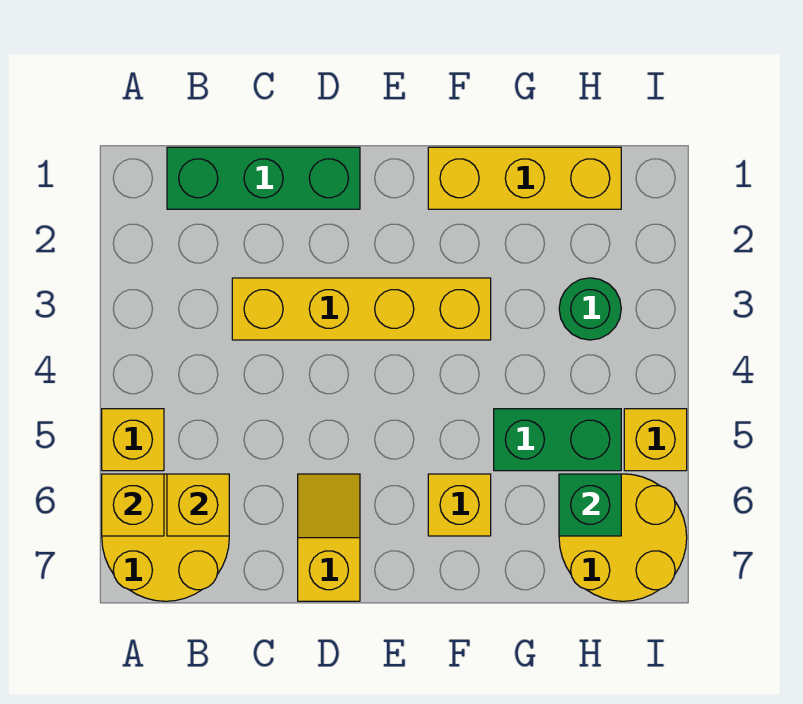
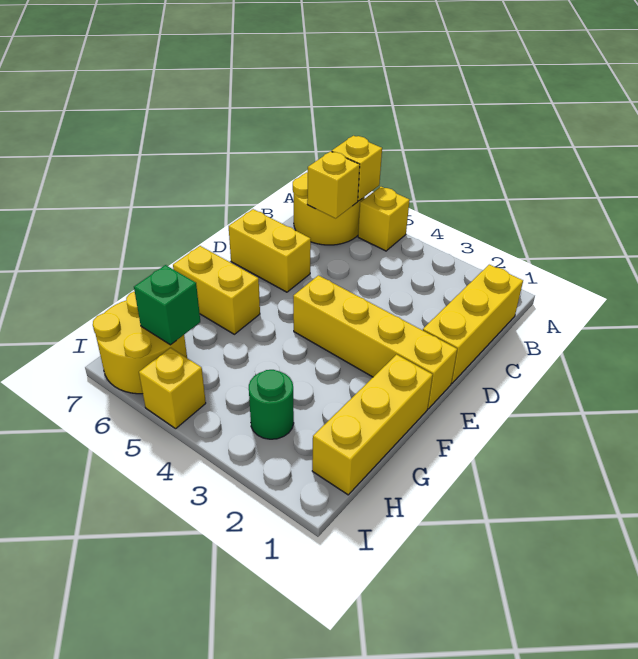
green brick B1:D1 level 1 -> yellow brick B1:D1 level 1
yellow brick C3:F3 level 1 -> yellow brick E1:E4 level 1
yellow slope D6:D7 level 1 top 7 -> yellow brick D6:D7 level 1
yellow brick F6 level 1 -> yellow brick F6:F7 level 1
green brick G5:H5 level 1 -> none

